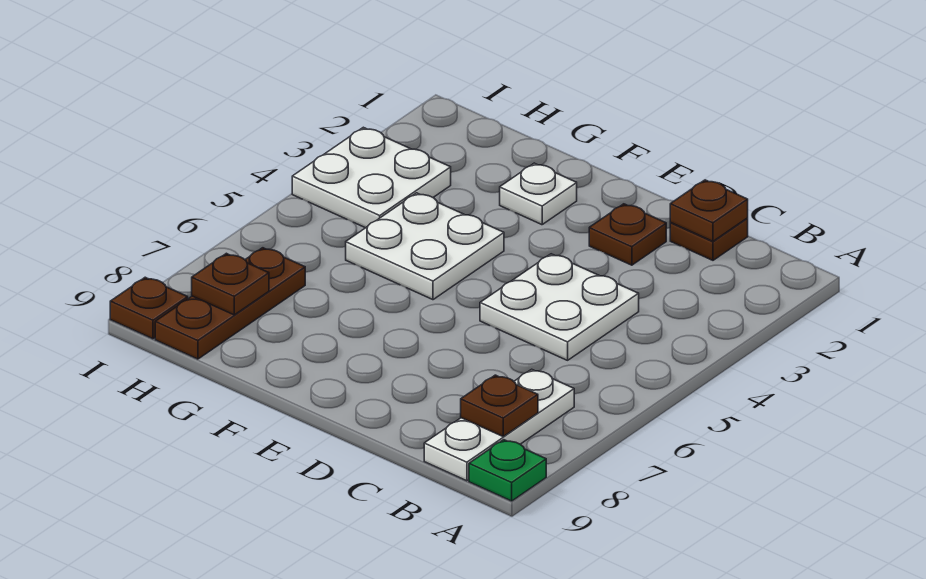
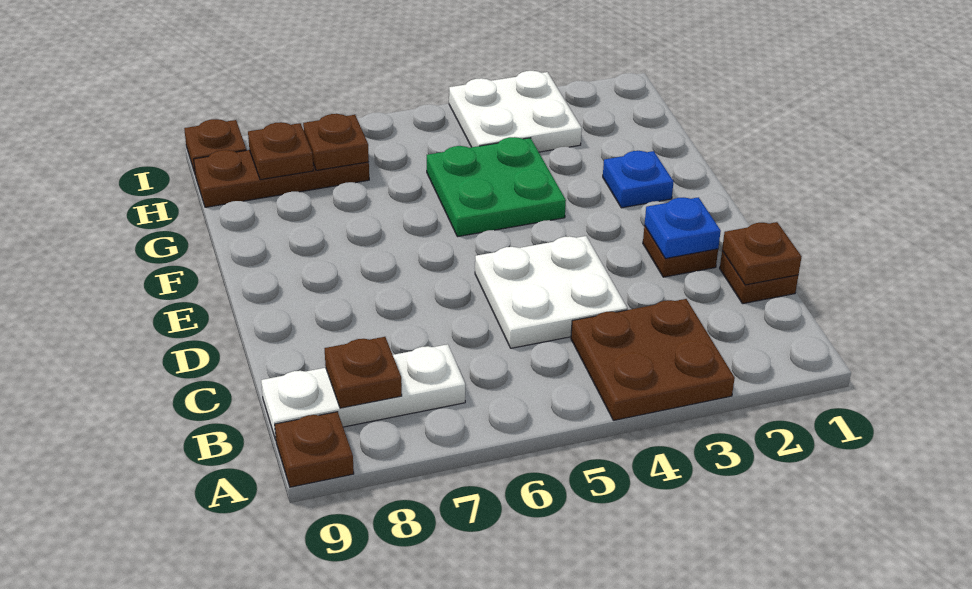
none -> brown plate A3:B4 level 1
green plate A9 level 1 -> brown plate A9 level 1
none -> blue plate D2 level 2
white plate F2 level 1 -> blue plate F2 level 1
white plate F4:G5 level 1 -> green plate F4:G5 level 1
none -> brown plate H7 level 2

